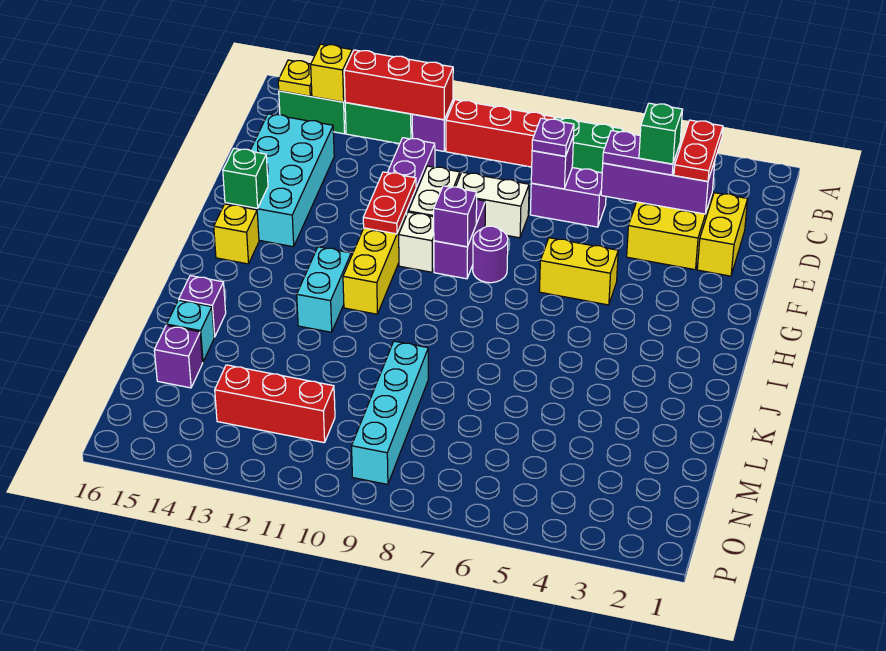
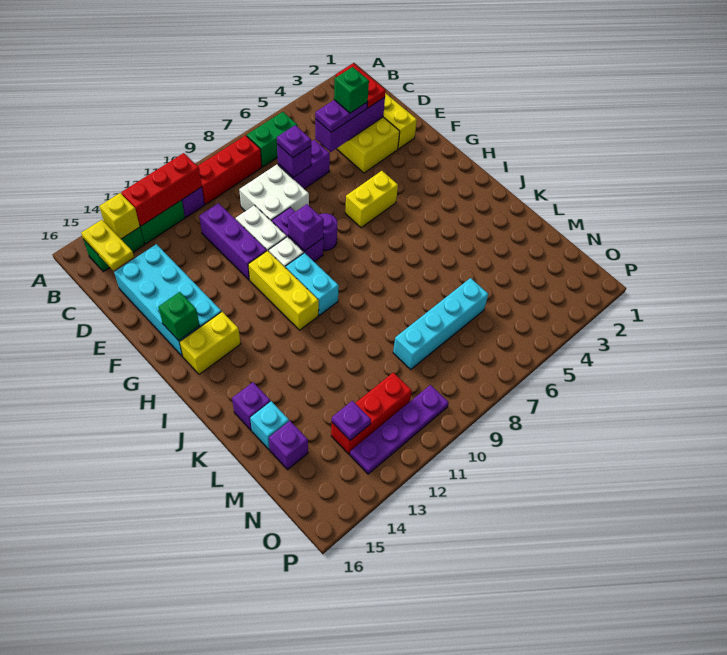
yellow plate B15 level 2 -> yellow plate B15:C15 level 2
white brick E8:E9 level 1 -> white brick D8:E9 level 1
red plate F11:G11 level 2 -> none
yellow brick H15 level 1 -> yellow brick H14:H15 level 1
cyan brick I12:J12 level 1 -> cyan brick H10:I10 level 1
cyan brick L9:O9 level 1 -> cyan brick M6:M9 level 1
none -> purple plate N13 level 2
none -> purple plate O10:O13 level 1

